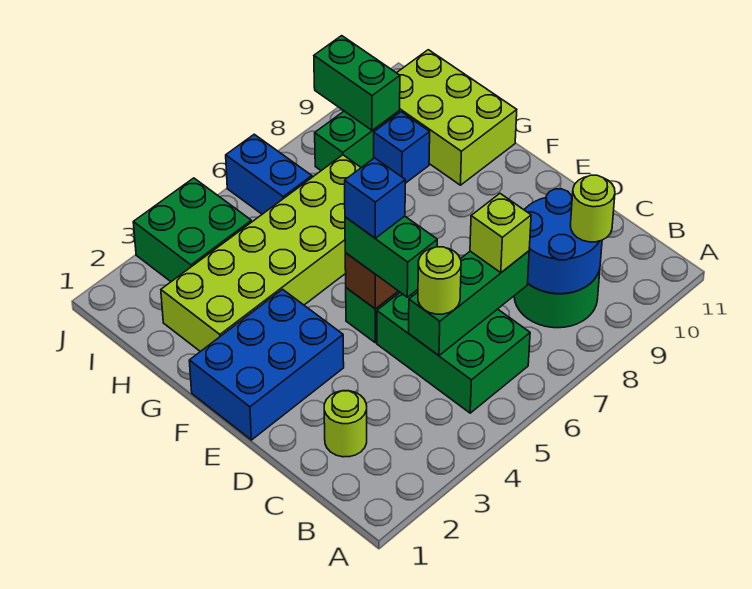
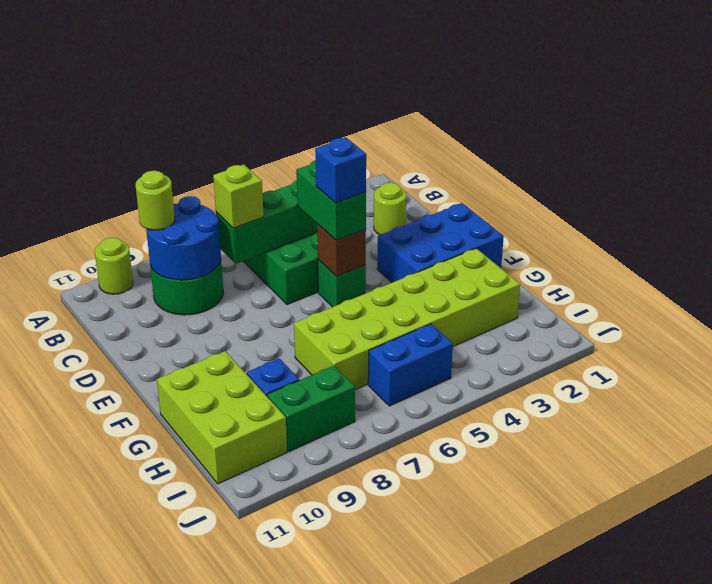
lime round brick C5 level 3 -> lime round brick A10 level 1
green brick I3:J4 level 1 -> none
blue brick I6:J6 level 1 -> blue brick I5:I6 level 1
green brick I9:J9 level 2 -> none

